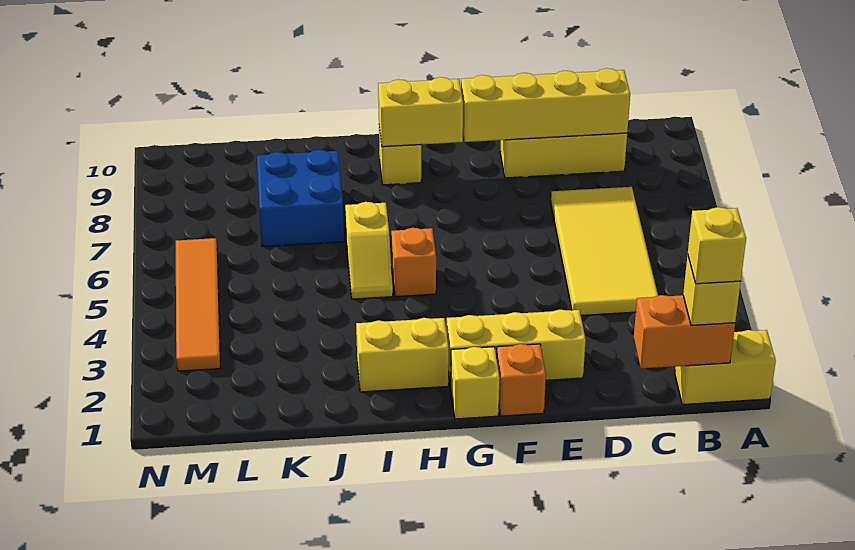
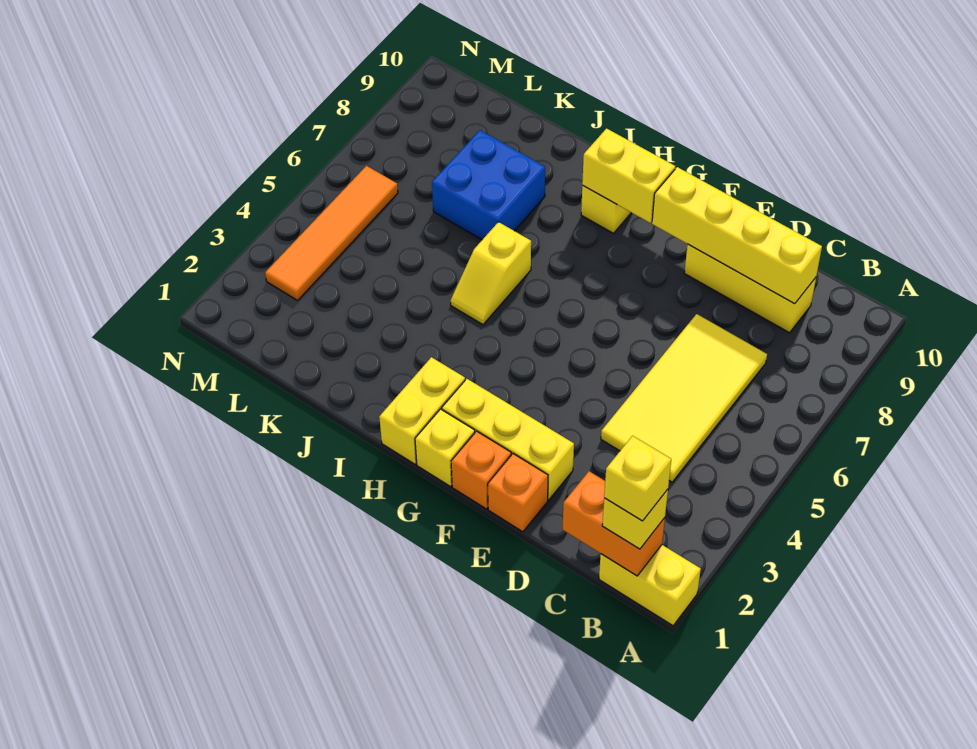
yellow brick H2:I2 level 1 -> yellow brick H1:H2 level 1
orange brick H5 level 1 -> orange brick E1 level 1

